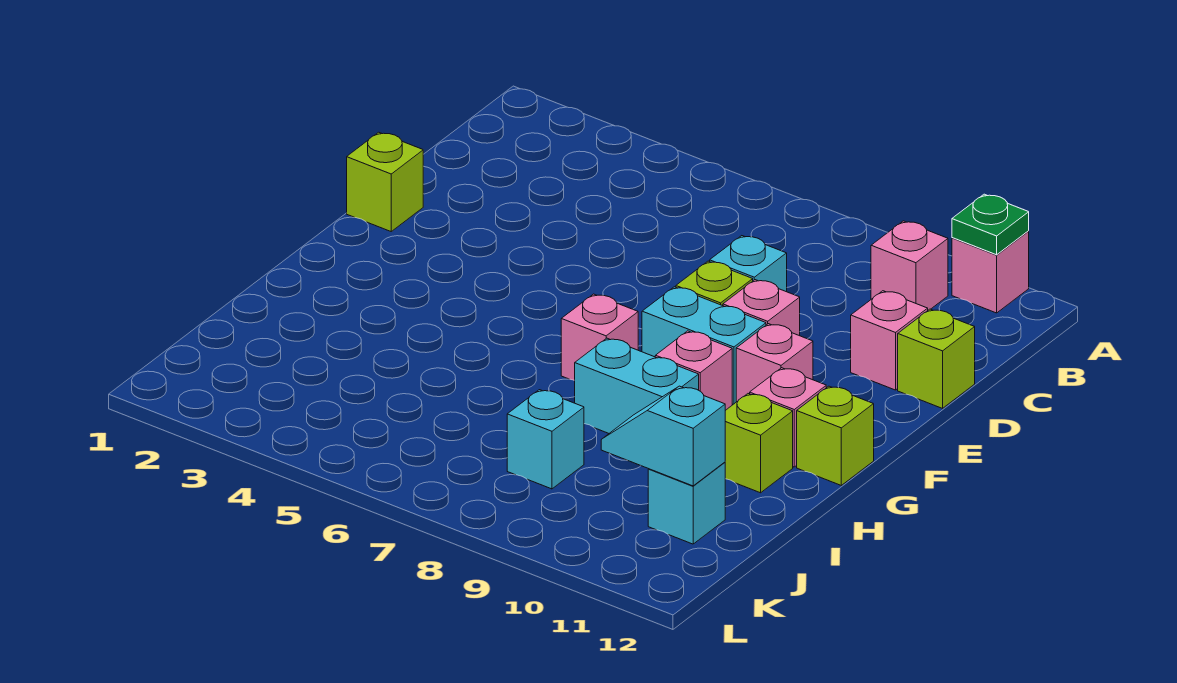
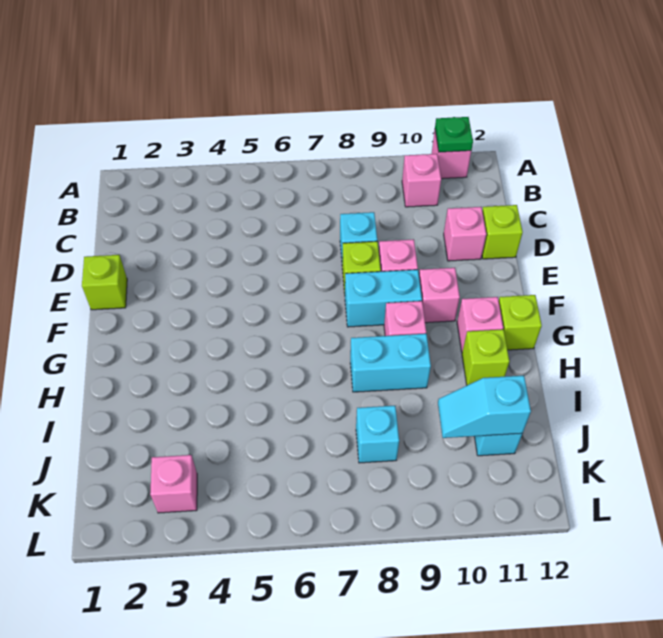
pink brick G7 level 1 -> pink brick K3 level 1

